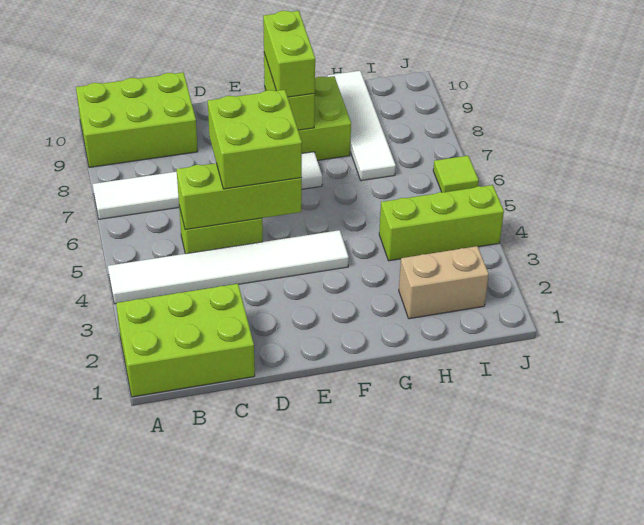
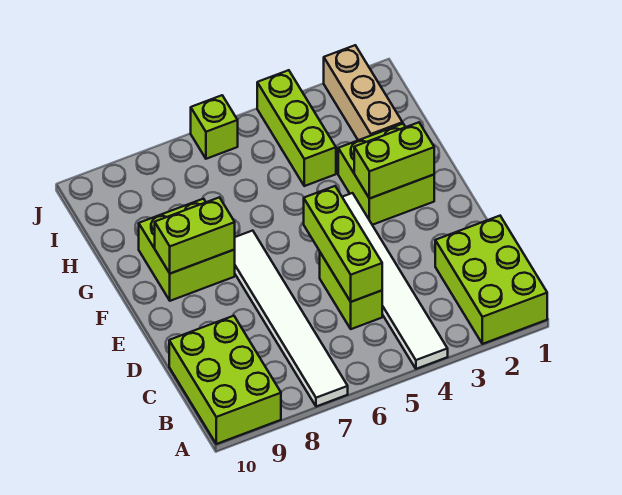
lime brick D5:E6 level 3 -> lime brick F2:G3 level 1
lime brick F8:F9 level 3 -> lime brick F2:F3 level 2
tan brick H2:I2 level 1 -> tan brick H2:J2 level 1
white tile H7:H10 level 1 -> none
lime tile J6 level 1 -> lime brick J6 level 1

